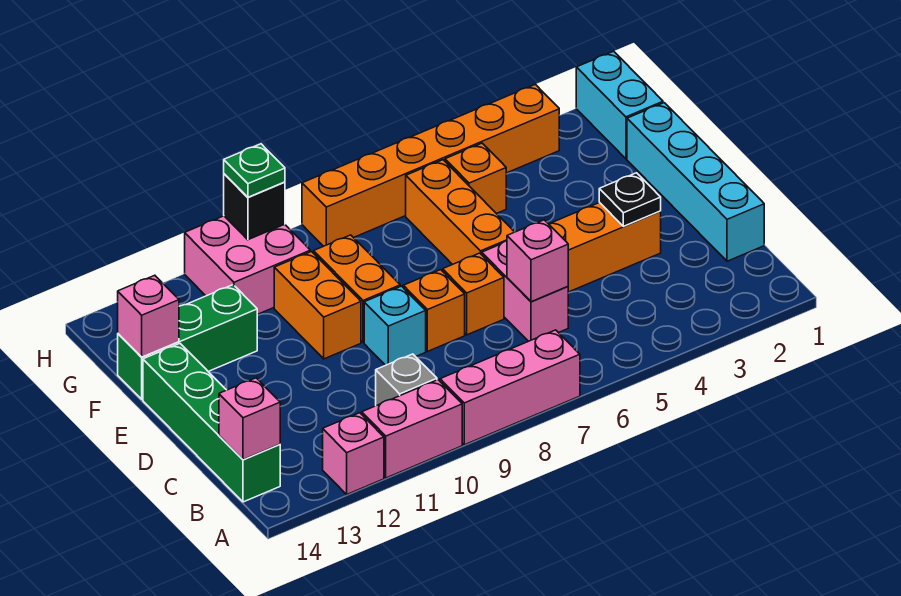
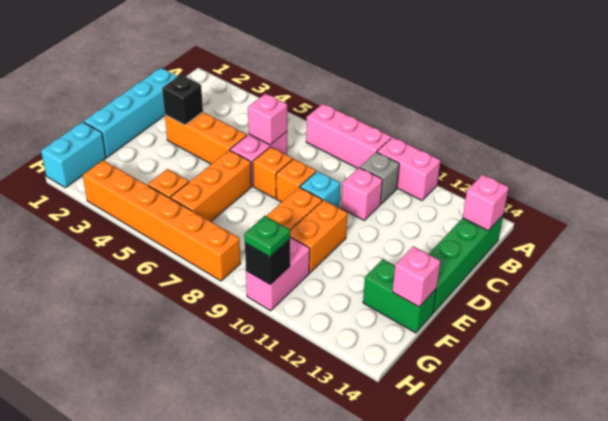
pink brick A12 level 1 -> pink brick C10 level 1
black plate D3 level 2 -> black brick D3 level 2
green brick F12:F14 level 1 -> green brick F13:F14 level 1
pink brick G10:H11 level 1 -> pink brick G10:H10 level 1

